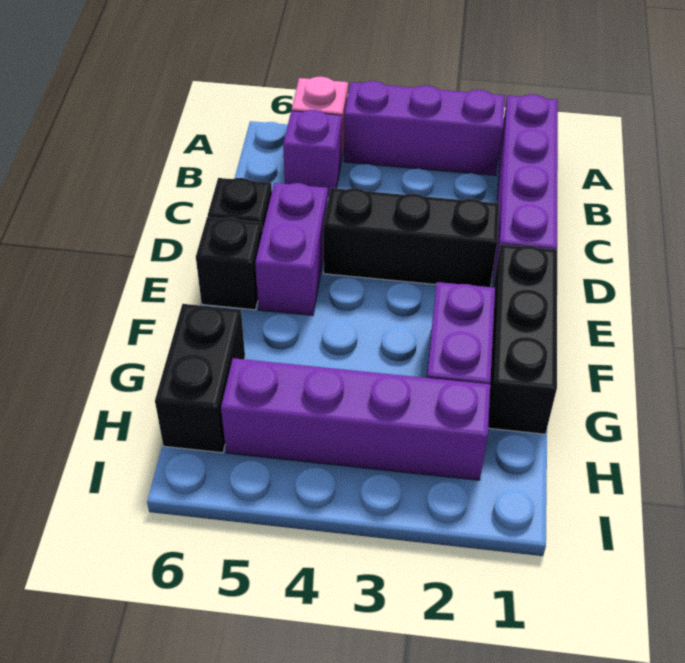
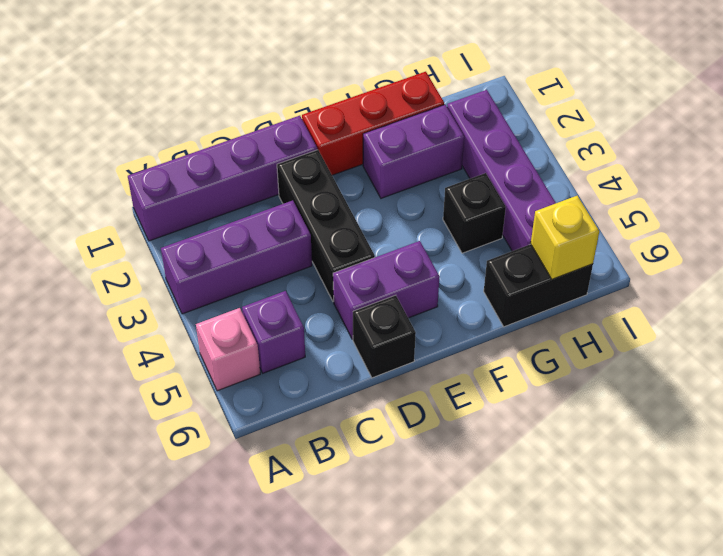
purple brick A2:A4 level 1 -> purple brick A3:C3 level 1
black brick E1:G1 level 1 -> red brick E1:G1 level 1
black brick E6 level 1 -> black brick G4 level 1
none -> yellow brick H6 level 2

